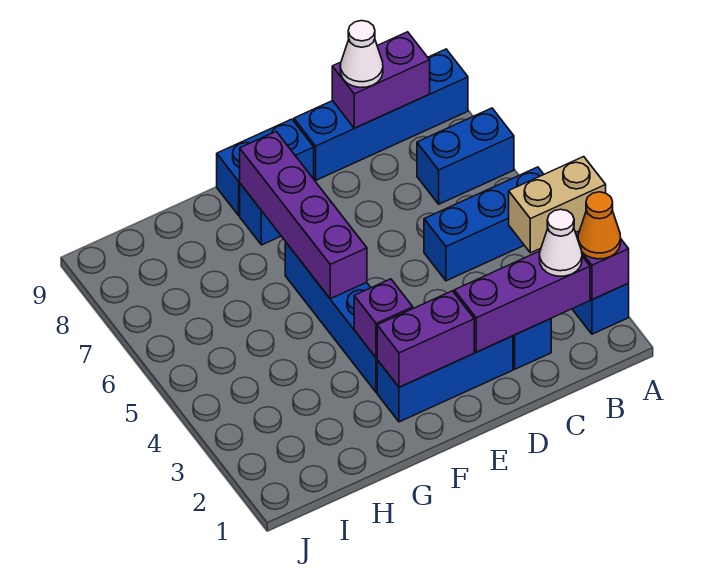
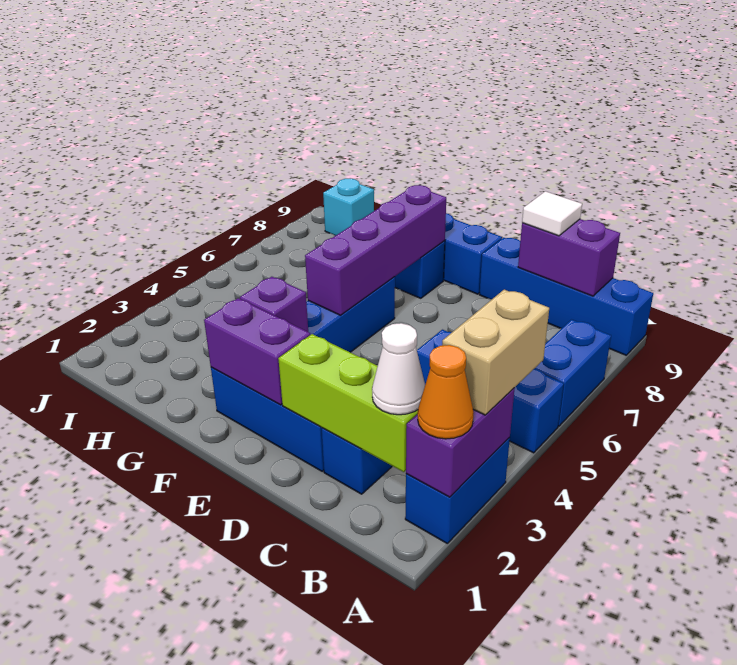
tan brick A3:B3 level 3 -> tan brick A3:A4 level 3
blue brick A7:B7 level 1 -> blue brick A6:A7 level 1
purple brick B2:D2 level 2 -> lime brick B2:D2 level 2
white cone C9 level 3 -> white tile C9 level 3
none -> cyan brick I9 level 1

